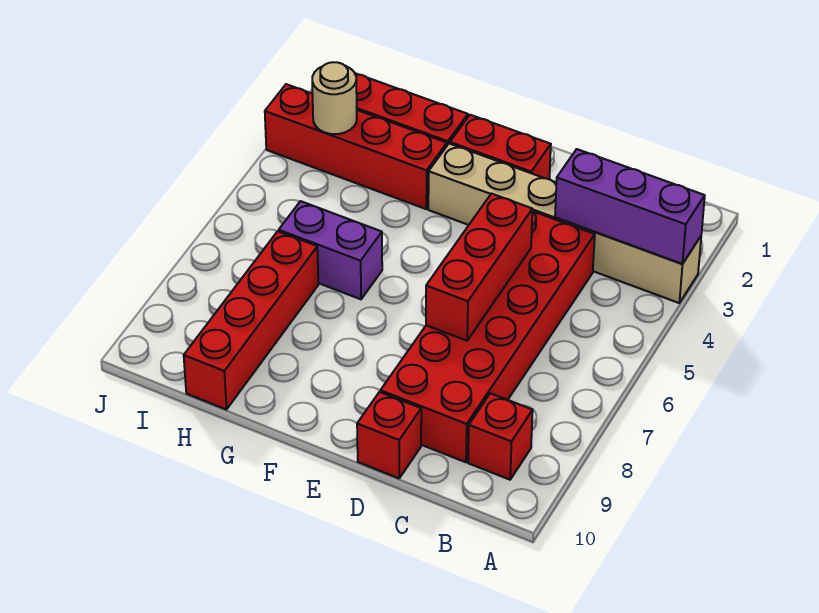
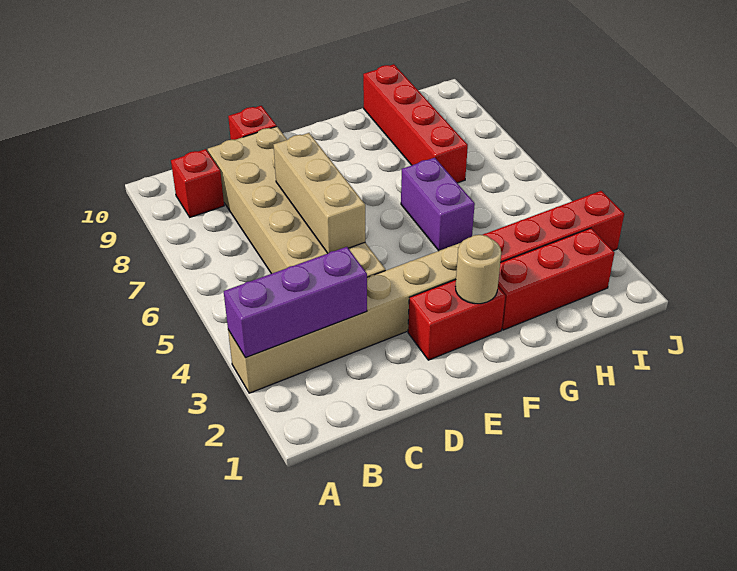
red brick C4:D9 level 1 -> tan brick C4:D9 level 1
red brick D5:D7 level 2 -> tan brick D5:D7 level 2
purple brick G6:H6 level 1 -> purple brick G5:G6 level 1
tan round brick I3 level 2 -> tan round brick F2 level 2

